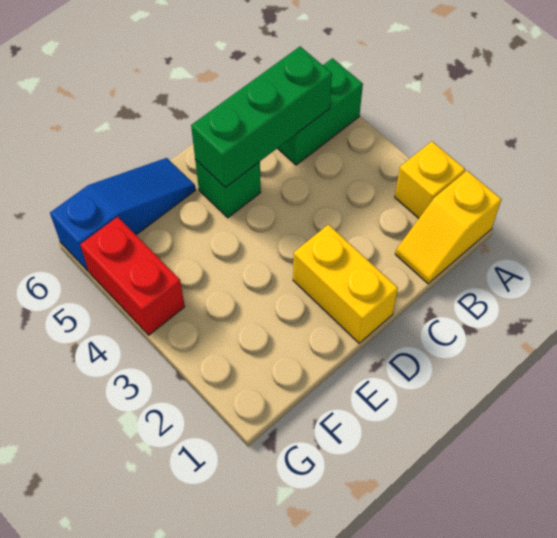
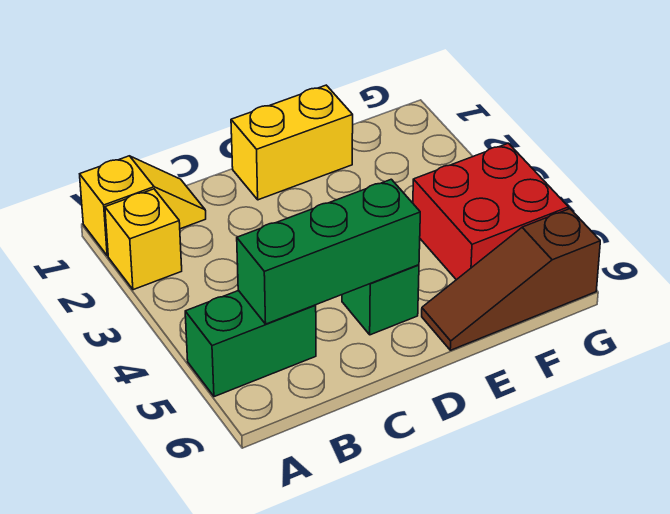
yellow brick D1:D2 level 1 -> yellow brick D1:E1 level 1
blue slope E6:G6 level 1 top G -> brown slope E6:G6 level 1 top G
red brick G4:G5 level 1 -> red brick F4:G5 level 1

